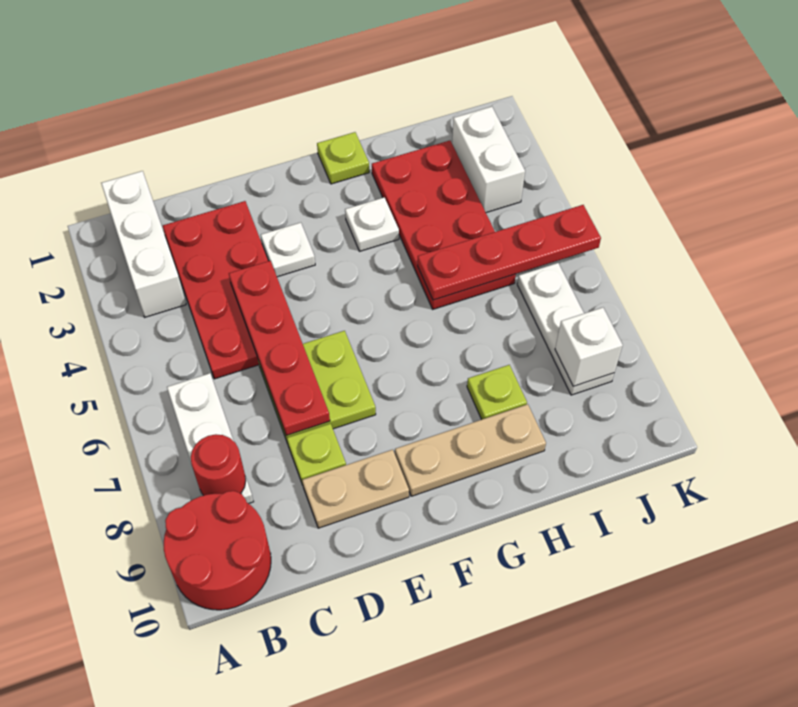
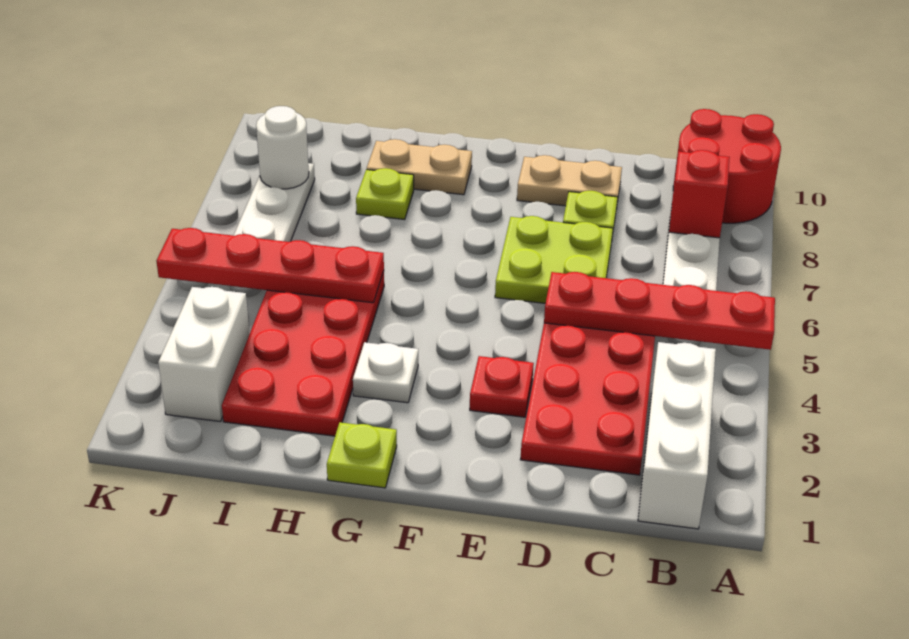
red round brick B8 level 2 -> red brick B8 level 2
red plate D4:D7 level 2 -> red plate A5:D5 level 2
white plate E3 level 1 -> red plate E3 level 1
tan plate F9:H9 level 1 -> tan plate G9:H9 level 1
white brick J8 level 2 -> white round brick J8 level 2

